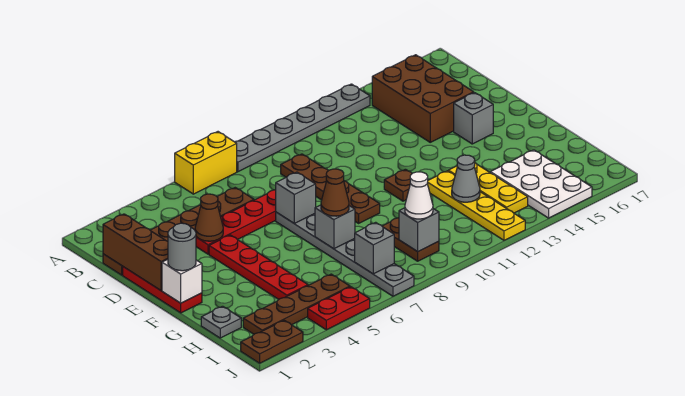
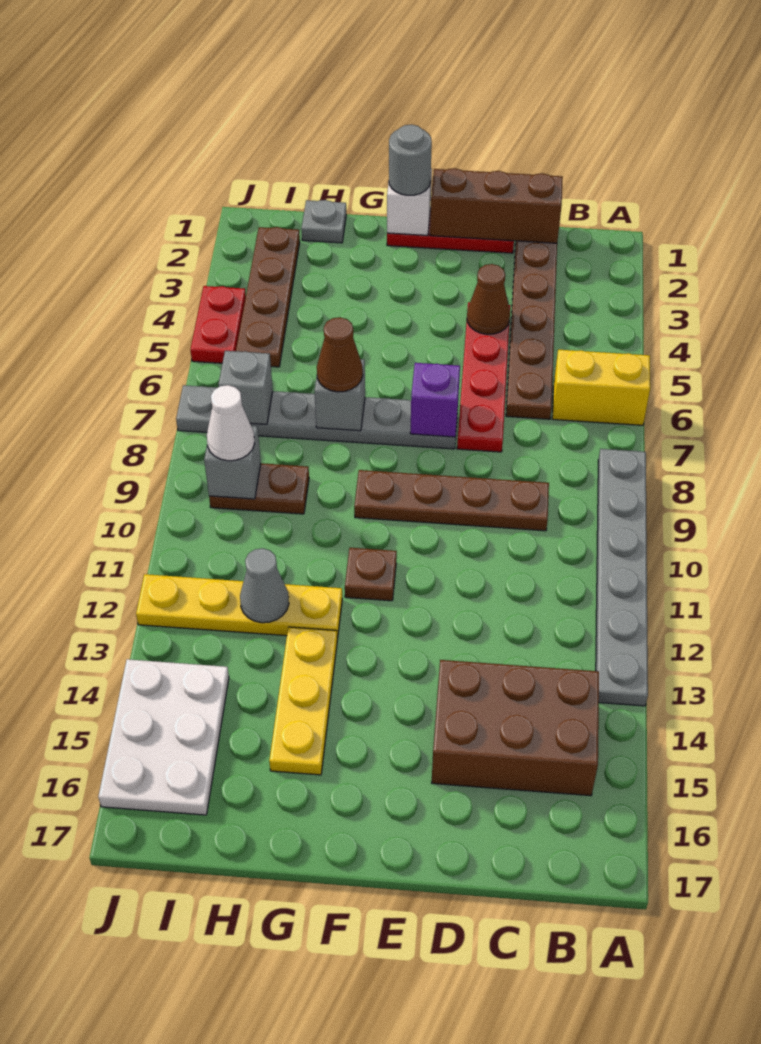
yellow brick A6:A7 level 1 -> yellow brick A6:B6 level 1
red plate E4:H4 level 1 -> none
grey brick E7 level 2 -> purple brick E7 level 2
grey brick E15 level 1 -> none
yellow plate G13:I13 level 1 -> yellow plate G13:G15 level 1
white plate H14:J15 level 1 -> white plate I14:J16 level 1
brown plate J1:J2 level 1 -> none

